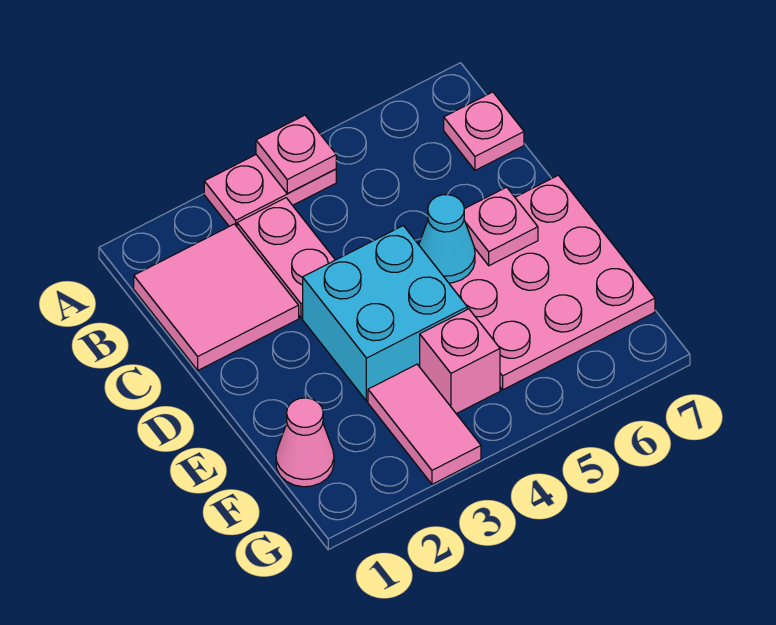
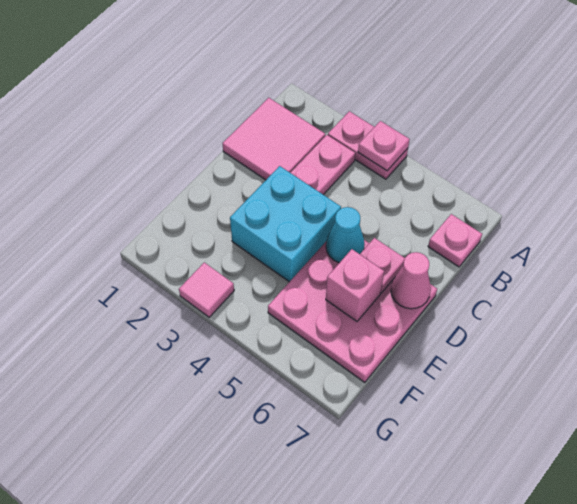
pink cone F1 level 1 -> pink cone D7 level 2
pink tile F3:G3 level 1 -> pink tile G3 level 1
pink brick F4 level 1 -> pink brick E6 level 2

